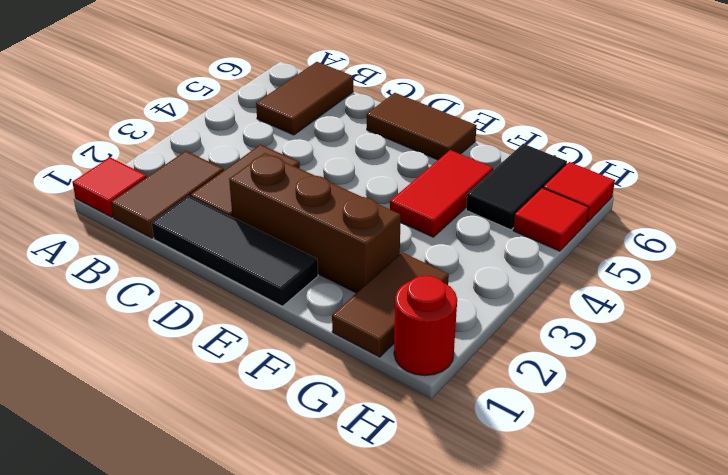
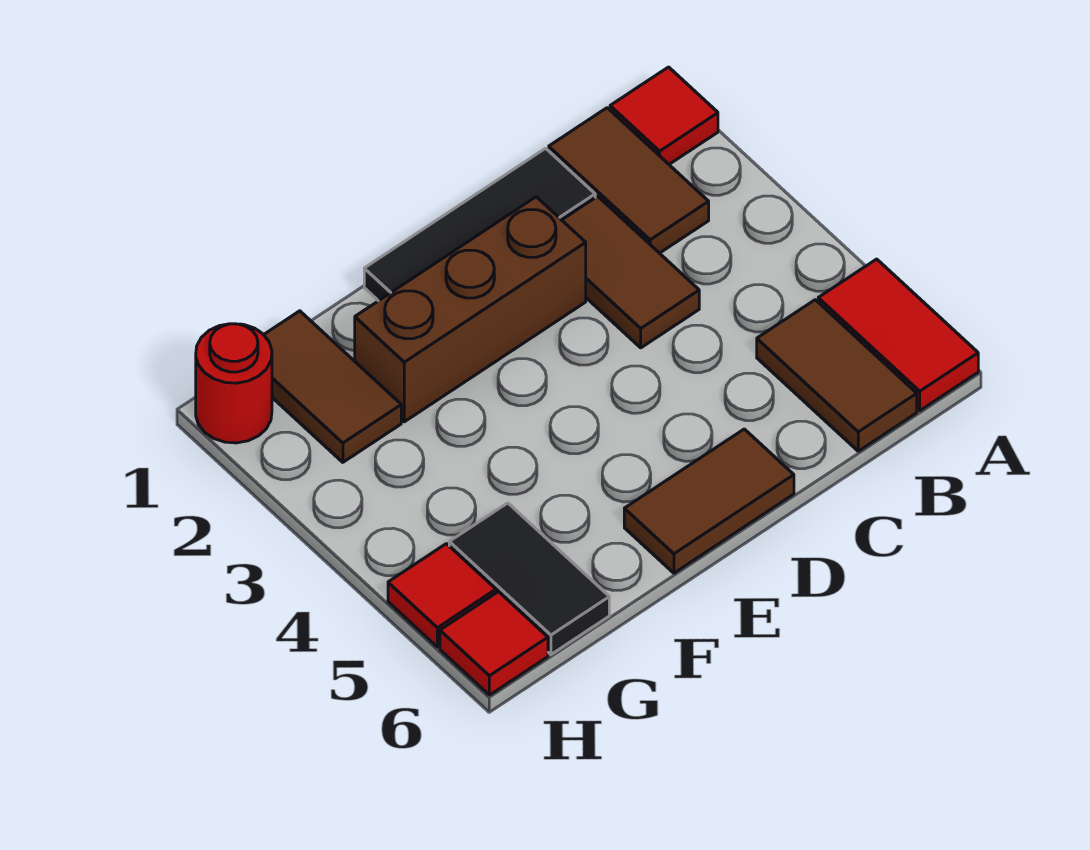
red tile F4:F5 level 1 -> red tile A5:A6 level 1

